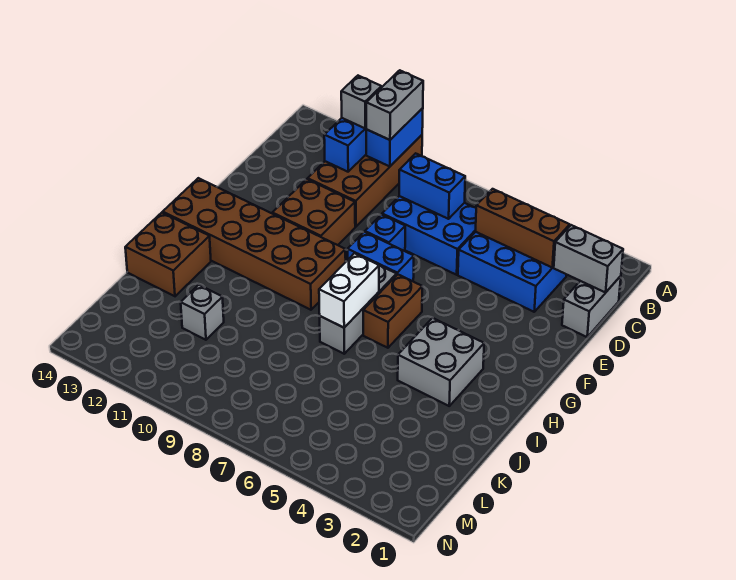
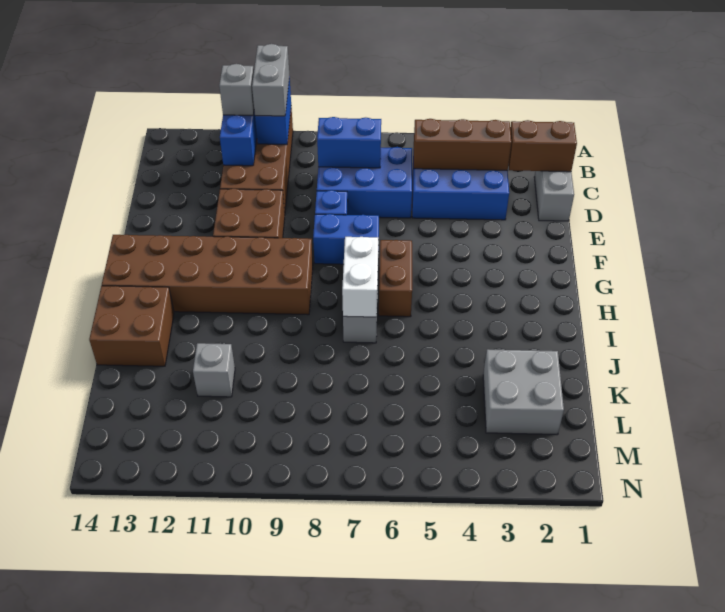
grey brick C1:C2 level 2 -> brown brick C1:C2 level 2
grey brick H3:I4 level 1 -> grey brick K2:L3 level 1

